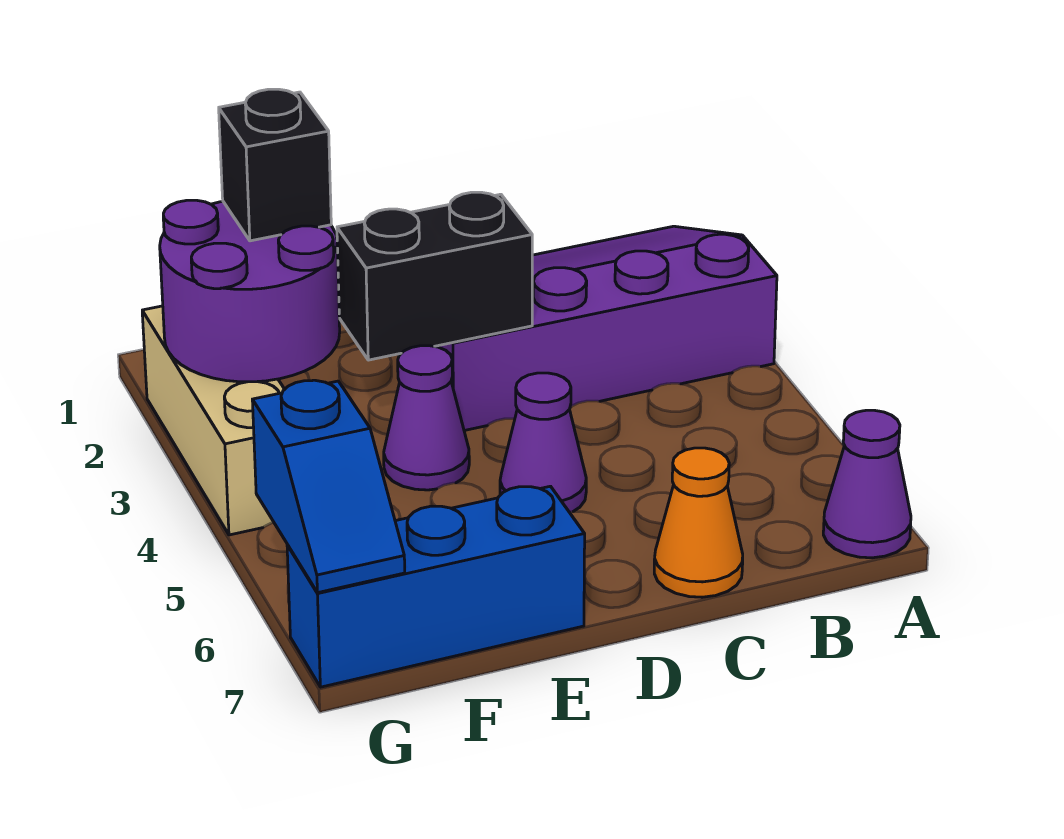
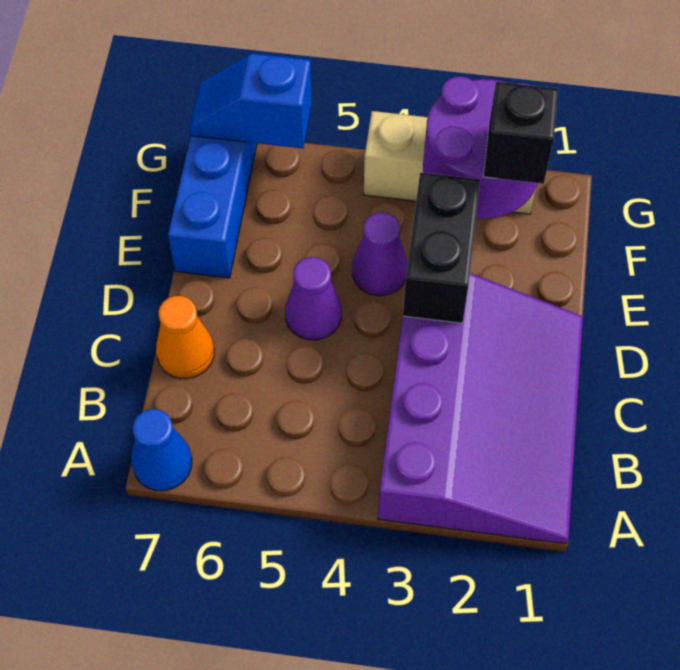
purple cone A7 level 1 -> blue cone A7 level 1

